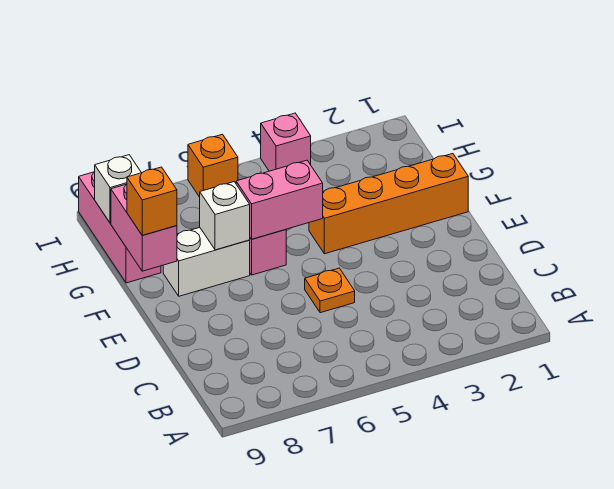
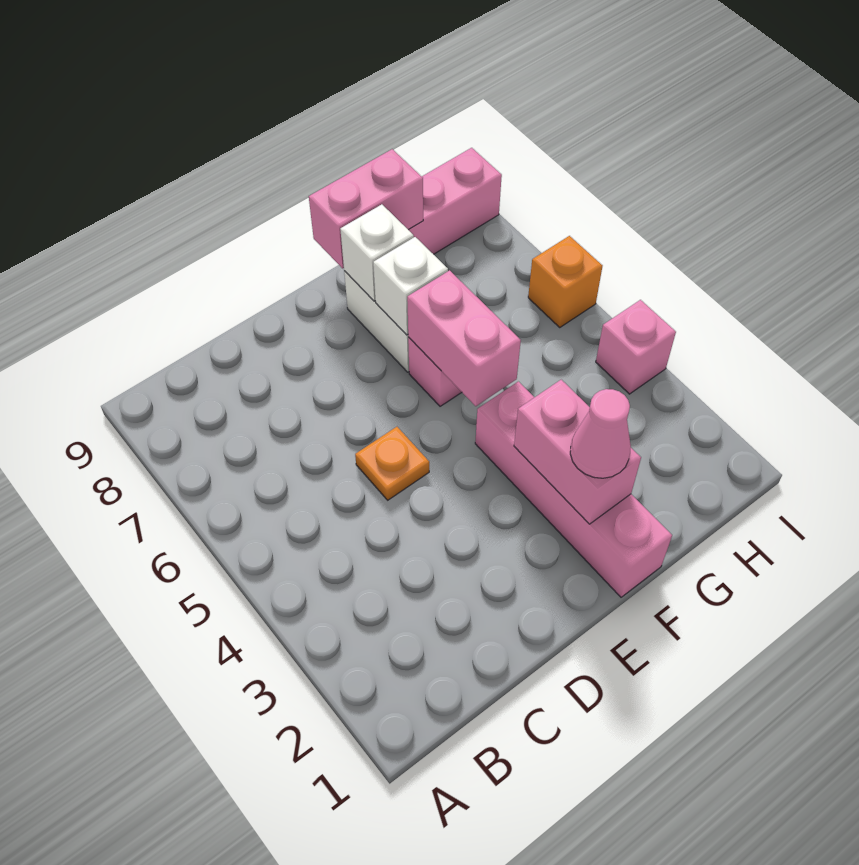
orange brick F1:F4 level 1 -> pink brick F1:F4 level 1
none -> pink brick F2:F3 level 2
none -> pink cone F2 level 3
orange brick F9 level 3 -> none
white brick H9 level 2 -> white brick F8 level 2

